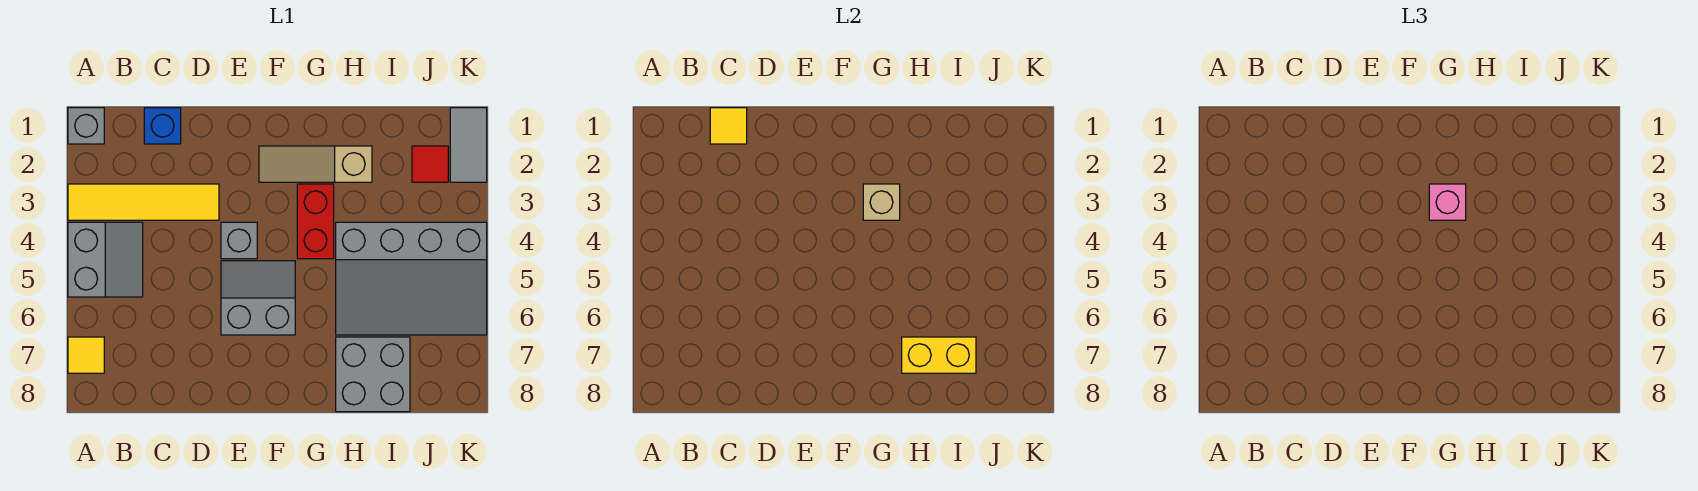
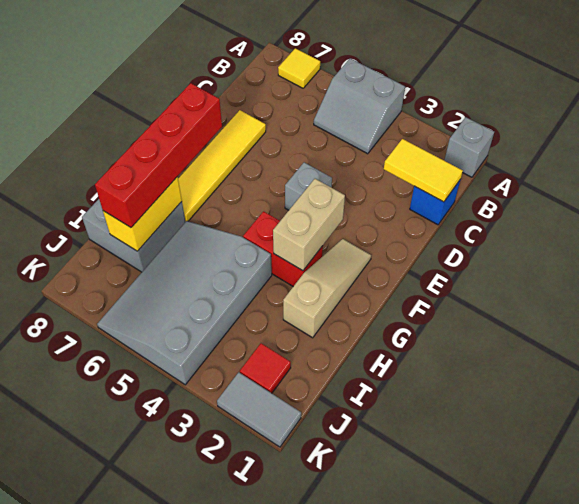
yellow tile A3:D3 level 1 -> yellow tile D7:G7 level 1
yellow tile C1 level 2 -> yellow tile C1:C2 level 2
grey slope E5:F6 level 1 top 6 -> none
none -> red brick F7:I7 level 3
tan brick G3 level 2 -> tan brick F3:G3 level 2
pink brick G3 level 3 -> none

